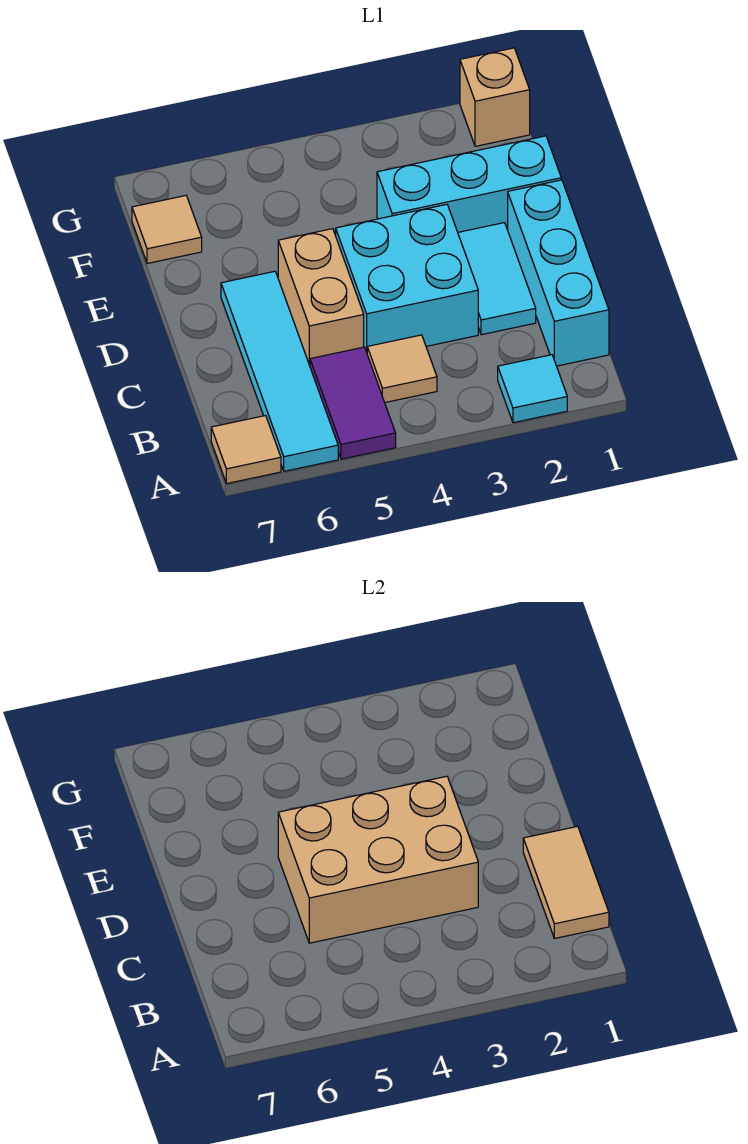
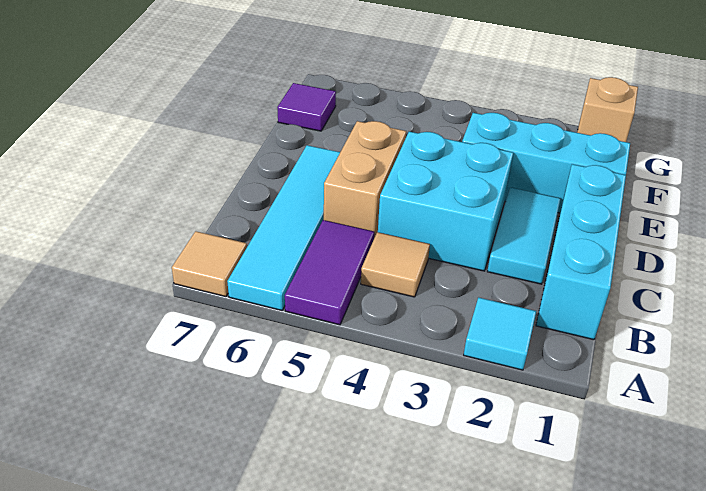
tan tile B1:C1 level 2 -> none
tan brick C3:D5 level 2 -> none
tan tile F7 level 1 -> purple tile F7 level 1

